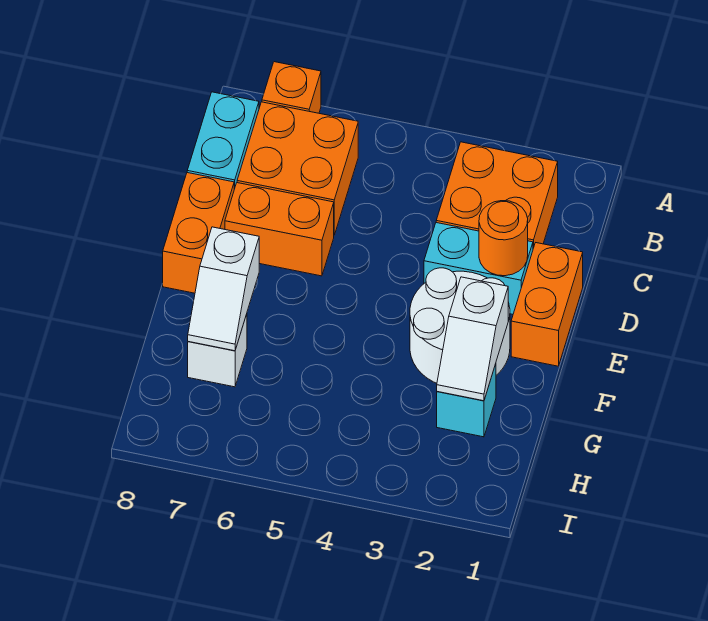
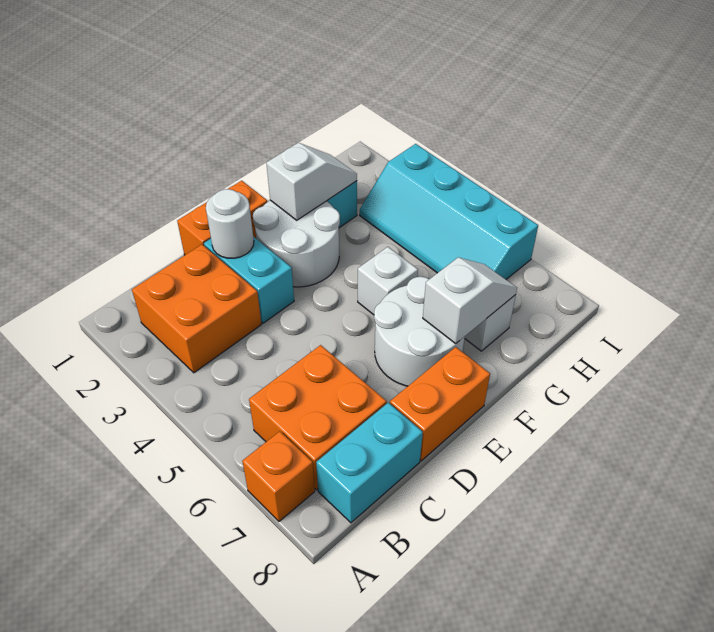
orange round brick D2 level 2 -> white round brick D2 level 2
orange brick D6:D7 level 1 -> none
none -> white round brick E6:F7 level 1
none -> white brick F5 level 1
none -> cyan slope H3:I6 level 1 top I

